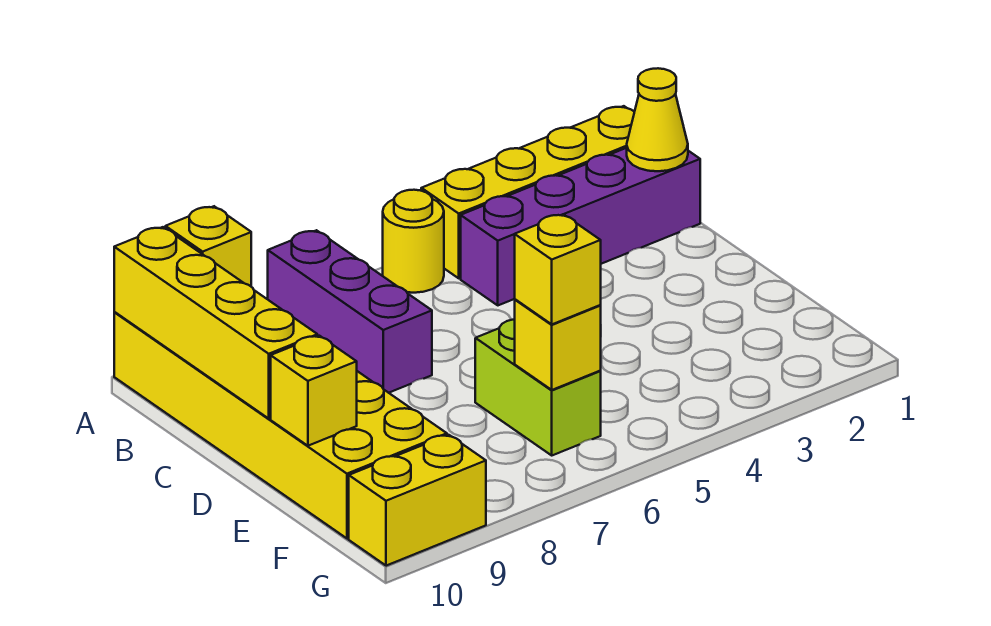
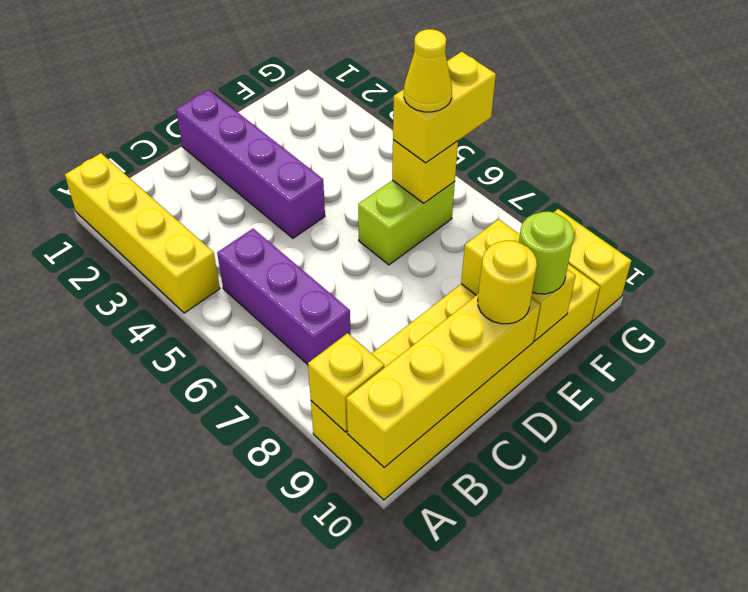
yellow round brick A5 level 1 -> yellow round brick D10 level 3
purple brick A7:C7 level 1 -> purple brick B5:B7 level 1
purple brick B1:B4 level 1 -> purple brick D1:D4 level 1
yellow cone B1 level 2 -> yellow cone F6 level 4
yellow brick E10 level 2 -> yellow brick E9:E10 level 2
none -> lime round brick E10 level 3
yellow brick F6 level 3 -> yellow brick F6:G6 level 3

